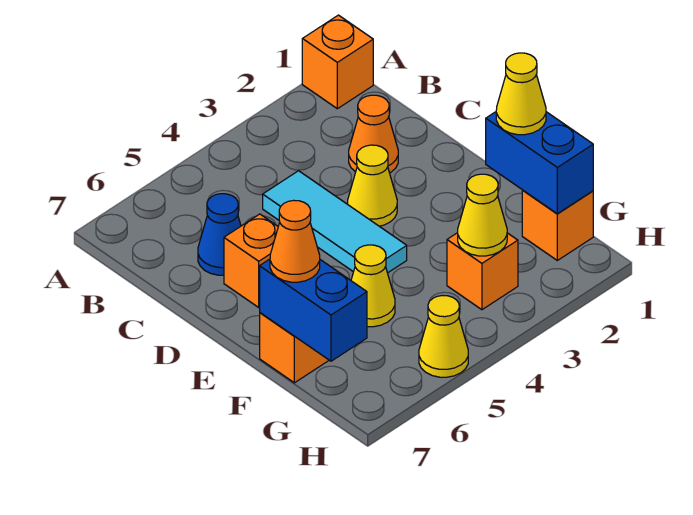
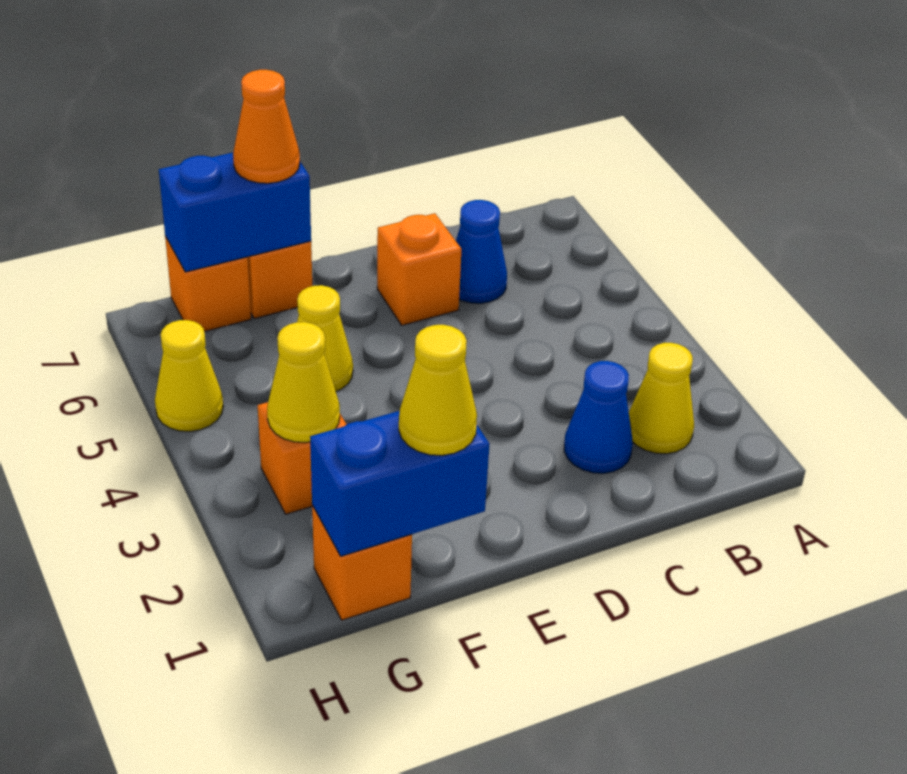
orange brick A1 level 1 -> orange brick G7 level 1
orange cone C2 level 1 -> blue cone C2 level 1
cyan tile C4:E4 level 1 -> none
yellow cone D3 level 1 -> yellow cone B2 level 1

